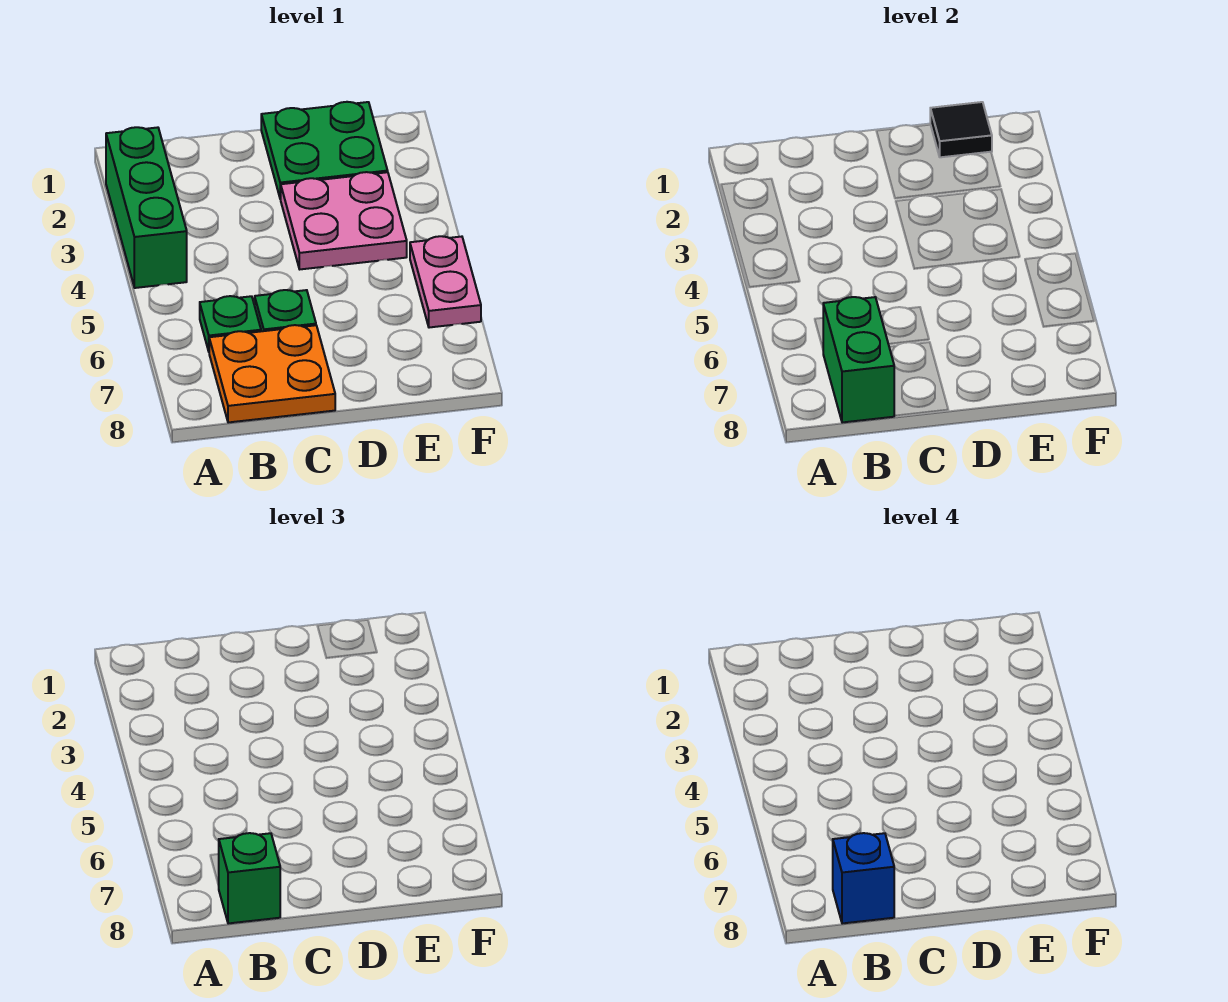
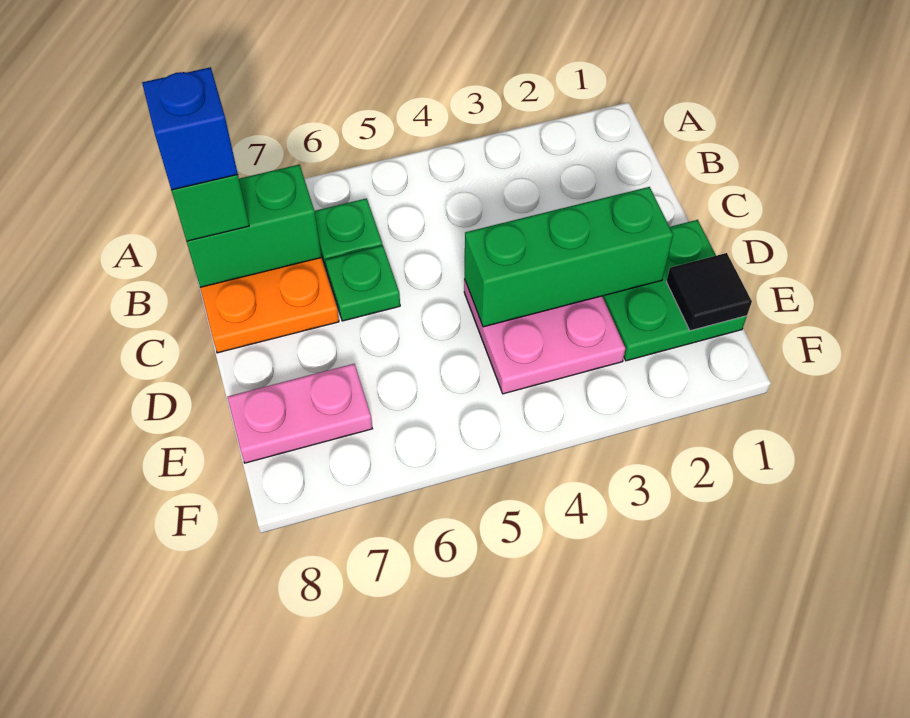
green brick A2:A4 level 1 -> green brick D2:D4 level 2
pink plate F5:F6 level 1 -> pink plate E7:E8 level 1

